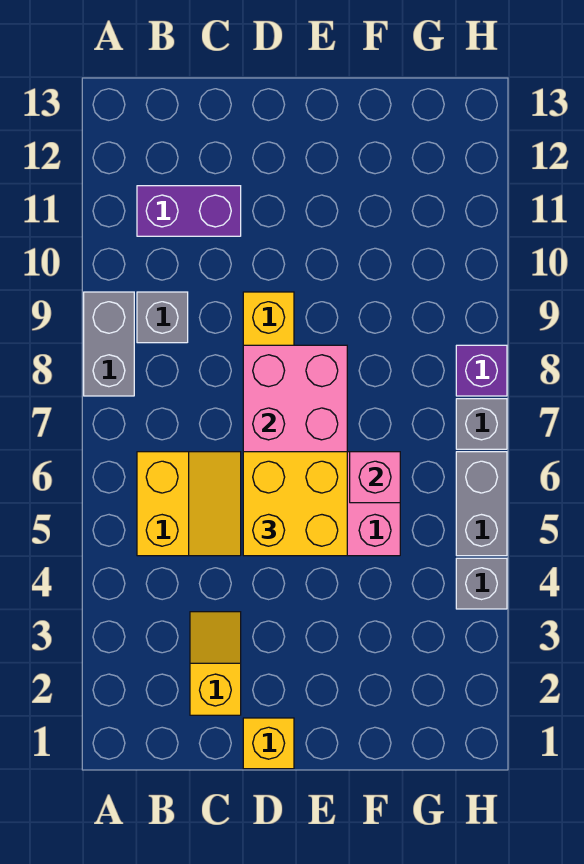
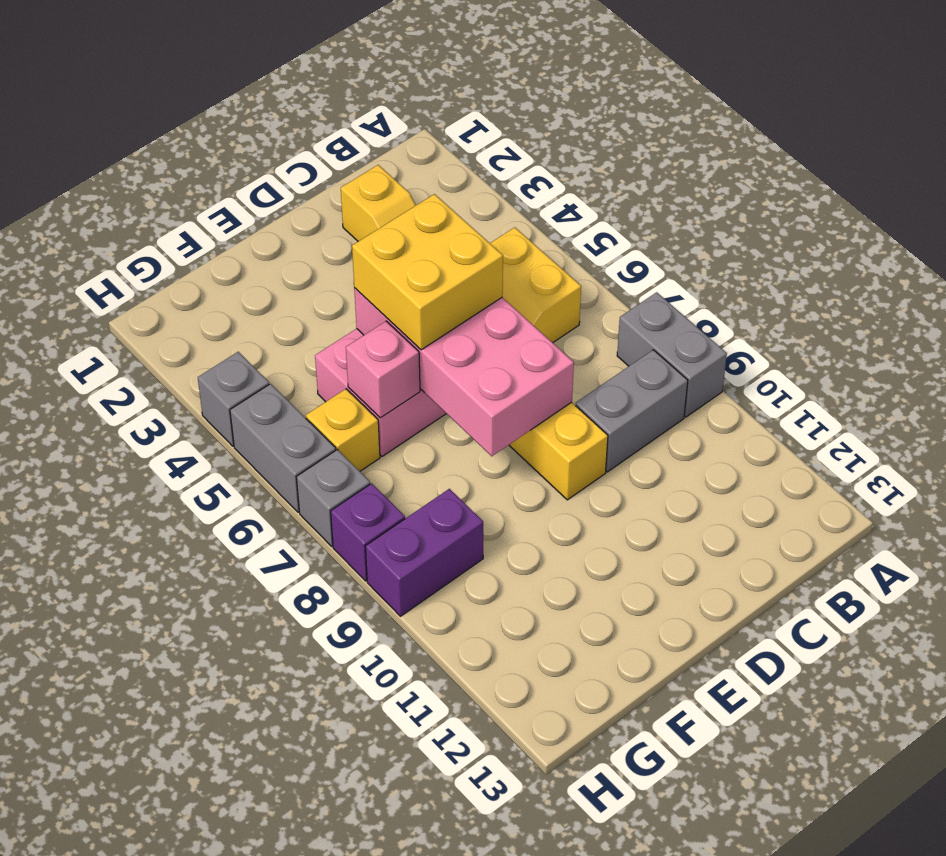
grey brick B9 level 1 -> grey brick B9:C9 level 1
purple brick B11:C11 level 1 -> purple brick G9:H9 level 1
yellow brick D1 level 1 -> yellow brick G6 level 1

